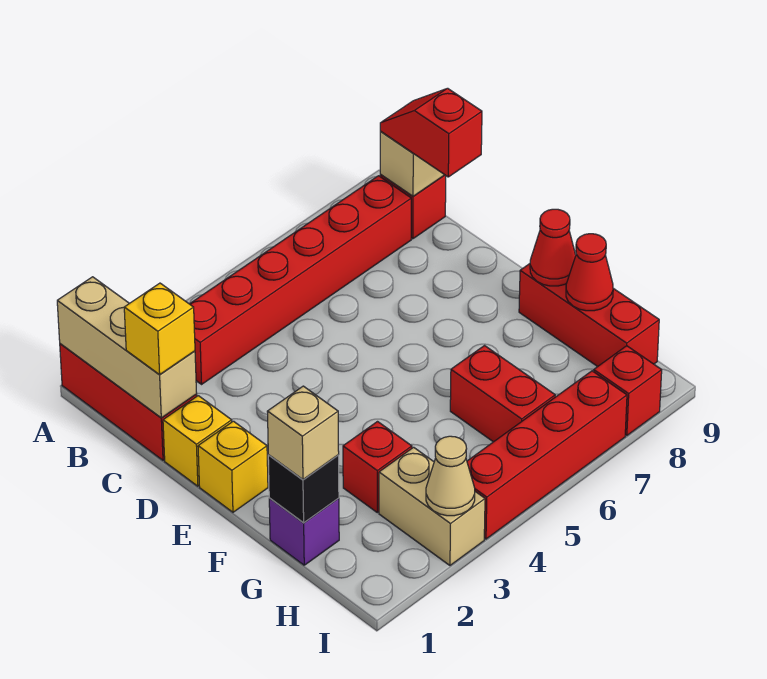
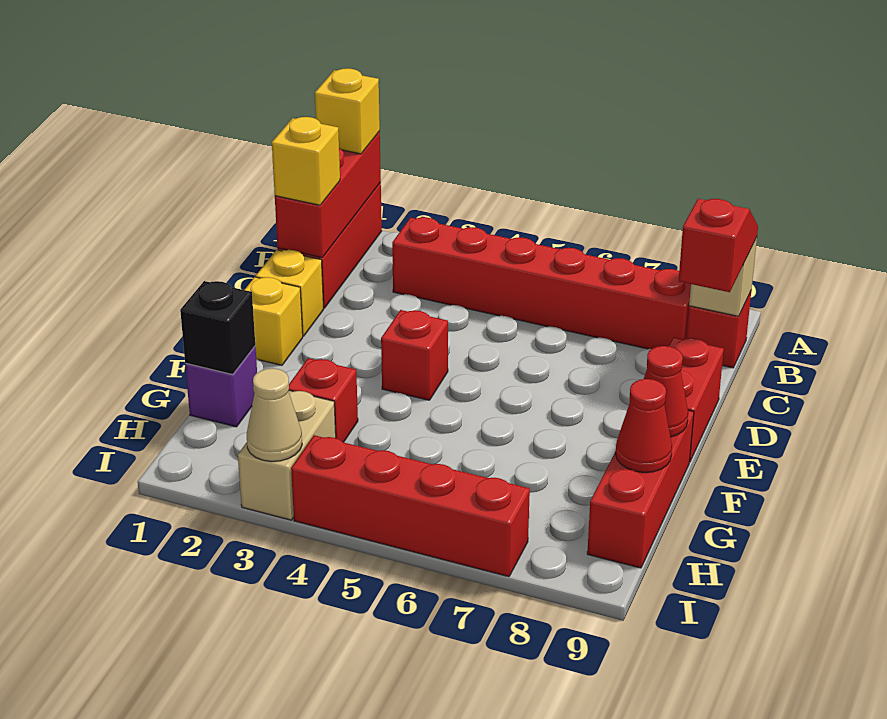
tan brick A1:C1 level 2 -> red brick A1:C1 level 2
none -> yellow brick A1 level 3
tan brick G1 level 3 -> none
red brick G6:H6 level 1 -> red brick D9:E9 level 1
red brick I8 level 1 -> red brick E4 level 1

